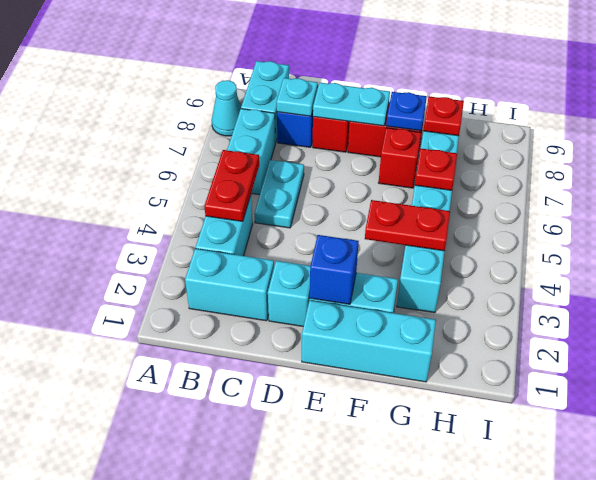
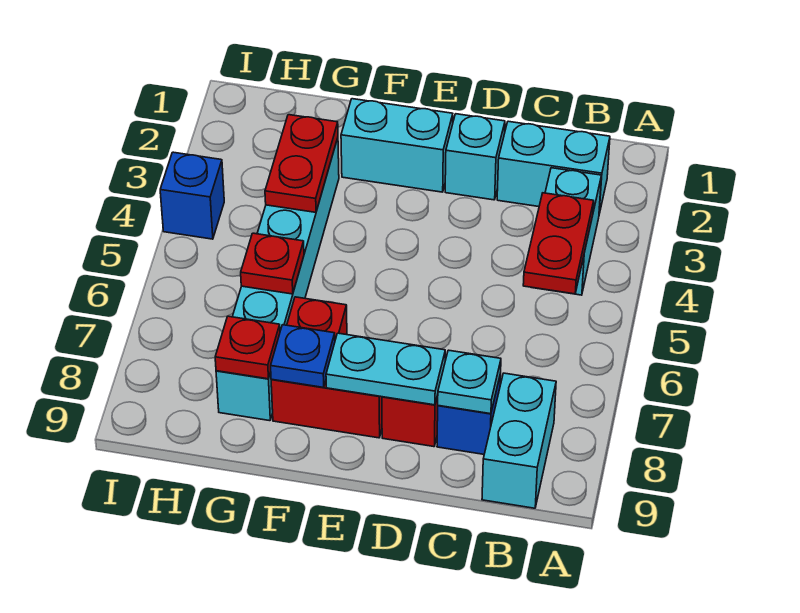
cyan cone A8 level 1 -> none
cyan brick B6:B7 level 1 -> none
cyan plate C5:C6 level 1 -> none
cyan brick E1:G1 level 1 -> none
blue brick E2 level 2 -> blue brick I4 level 1
red plate F4:G4 level 2 -> red plate G3:G4 level 2

